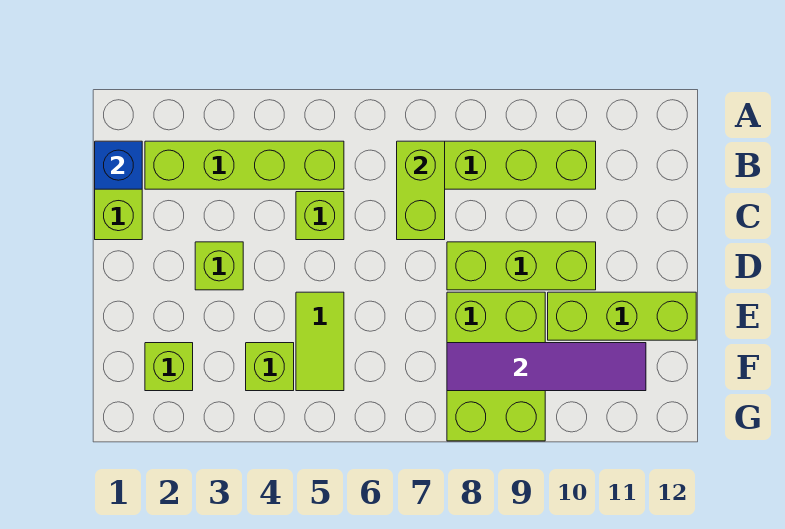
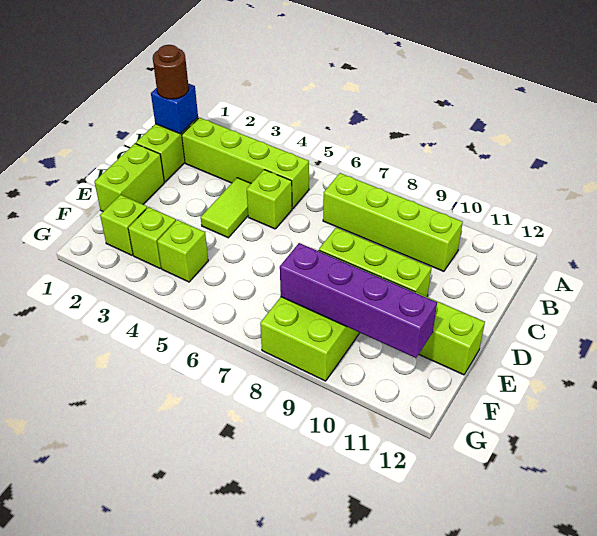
none -> brown round brick B1 level 3
lime brick B7:C7 level 2 -> lime brick D1:E1 level 1
lime brick D3 level 1 -> lime brick F3 level 1
lime tile E5:F5 level 1 -> lime tile C4:D4 level 1
purple tile F8:F11 level 2 -> purple brick F8:F11 level 2

